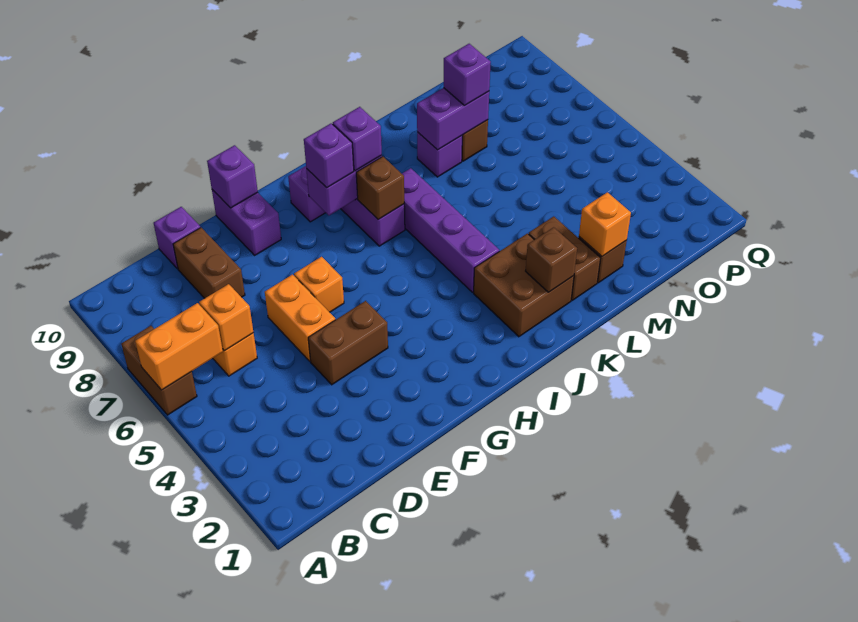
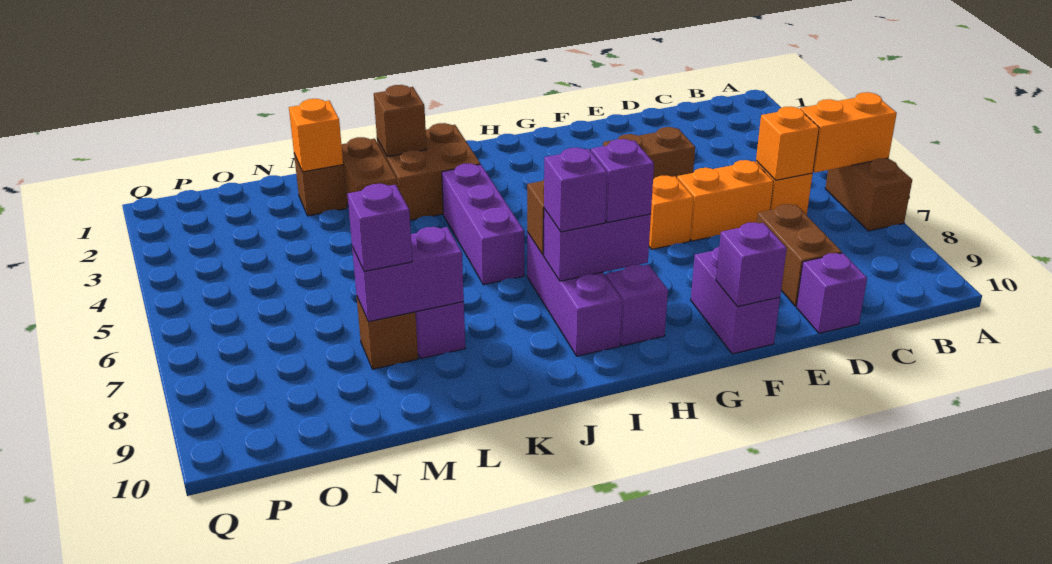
orange brick E5:E6 level 1 -> orange brick D6:E6 level 1
purple brick J4:J7 level 1 -> purple brick J4:J6 level 1

